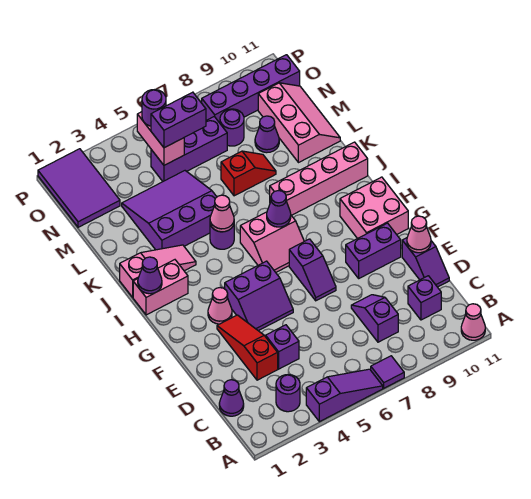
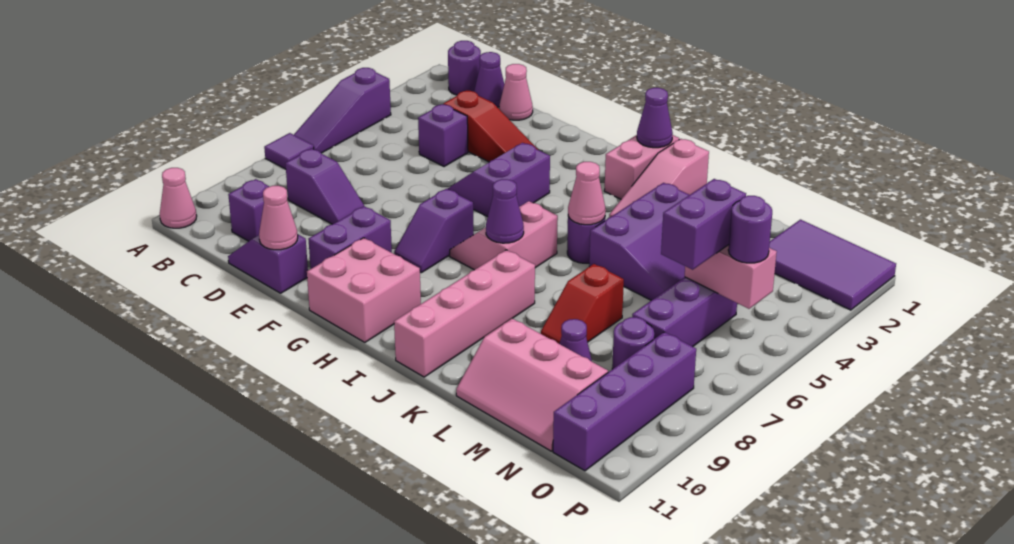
purple round brick B3 level 1 -> purple round brick B1 level 1
purple slope F7:G7 level 1 top G -> purple slope G7:G8 level 1 top 7
pink cone G3 level 1 -> pink cone D1 level 1

